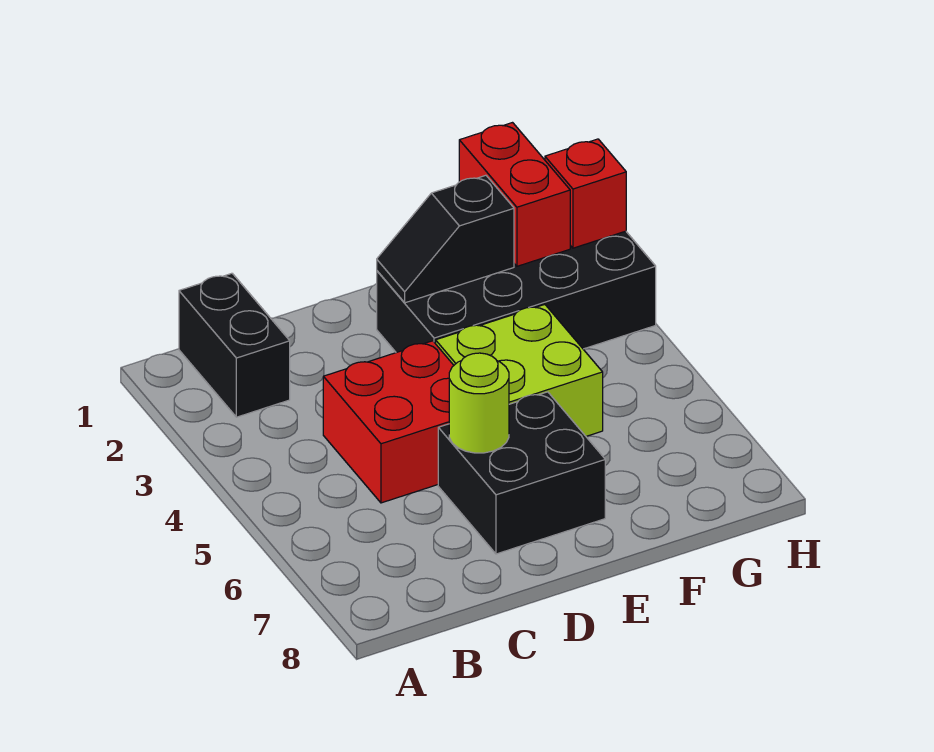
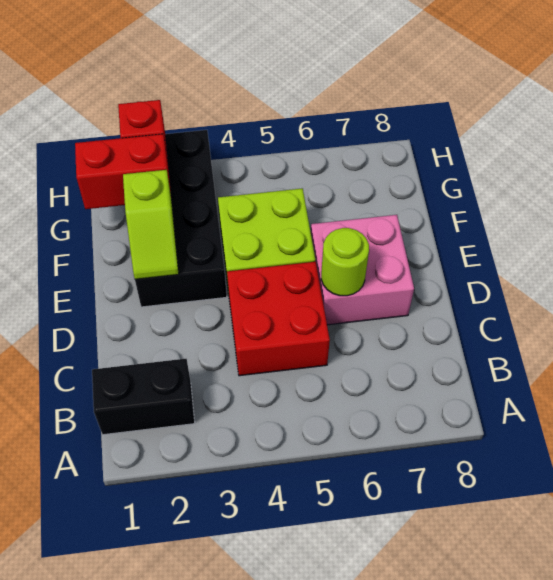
black brick D6:E7 level 1 -> pink brick D6:E7 level 1
black slope E2:F2 level 2 top F -> lime slope E2:F2 level 2 top F

